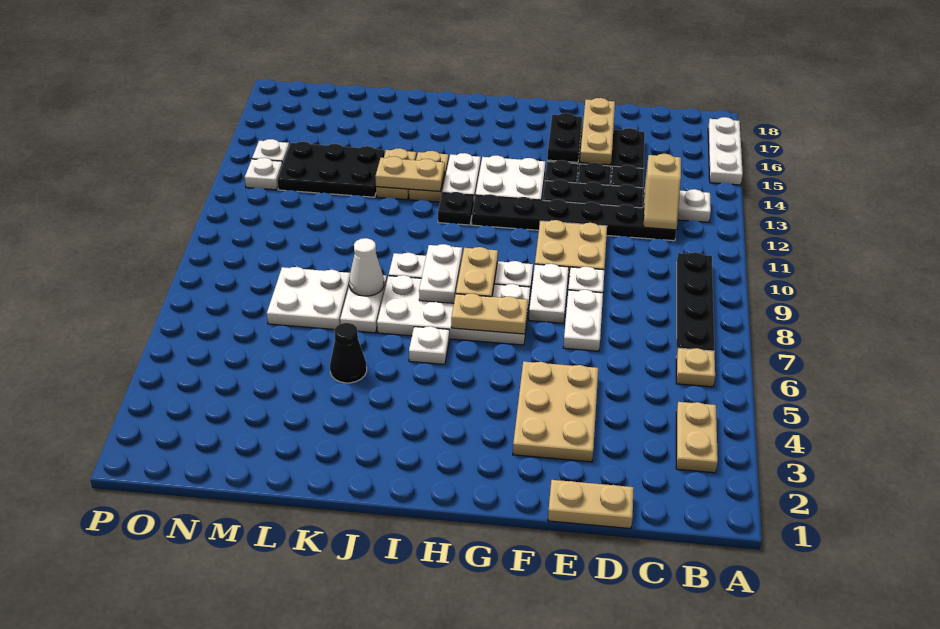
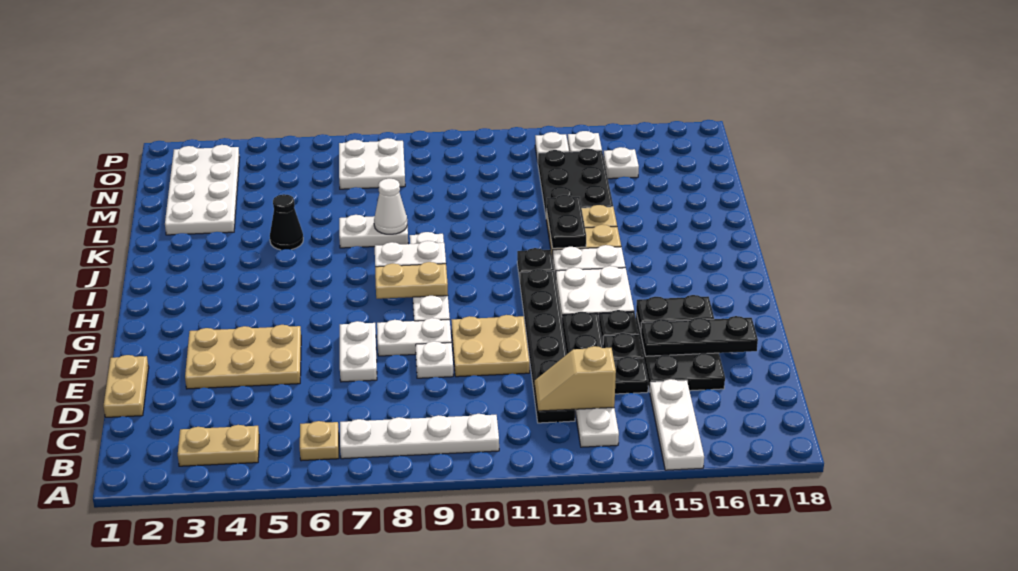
white plate A15:A17 level 1 -> white plate A15:C15 level 1
black plate B7:B10 level 1 -> white plate B7:B10 level 1
white plate E7:E8 level 1 -> white plate E7:F7 level 1
tan plate E15:E17 level 2 -> black plate E15:E17 level 2
white plate G7:J8 level 1 -> white plate L2:O3 level 1
tan plate G7:H7 level 2 -> none
white plate I6 level 1 -> white plate N15 level 1
tan plate J13:K13 level 2 -> black plate J13:K13 level 2
white plate L7:M8 level 1 -> white plate N7:O8 level 1

